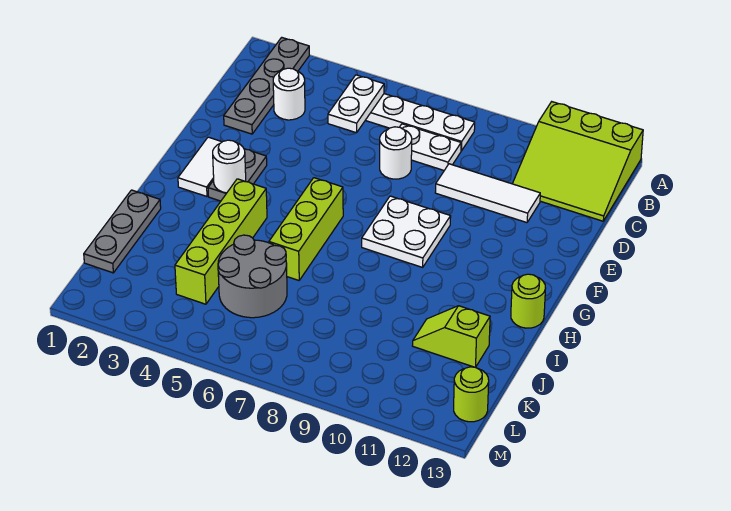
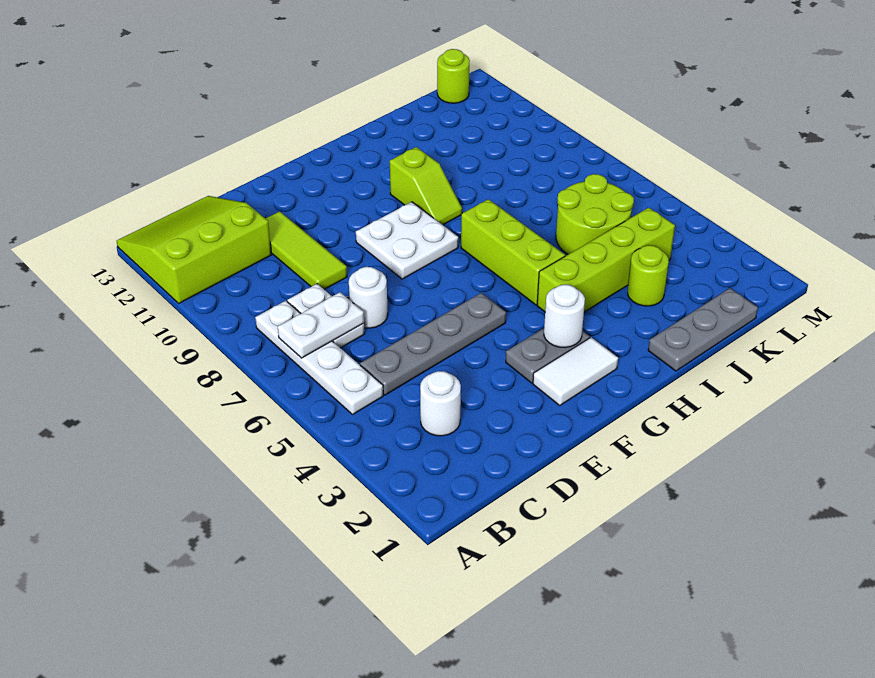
grey plate A2:D2 level 1 -> grey plate C5:F5 level 1
lime slope A11:C13 level 1 top A -> lime slope A11:C13 level 1 top 11
white plate B5:C5 level 2 -> white plate B7:C7 level 2
white tile D9:D11 level 1 -> lime tile D9:D11 level 1
lime brick G6:I6 level 1 -> lime brick H5:H7 level 1
lime round brick H13 level 1 -> lime round brick J3 level 1
grey round brick J5:K6 level 1 -> lime round brick J5:K6 level 1
lime slope J11:J12 level 1 top 12 -> lime slope H9:H10 level 1 top 10

